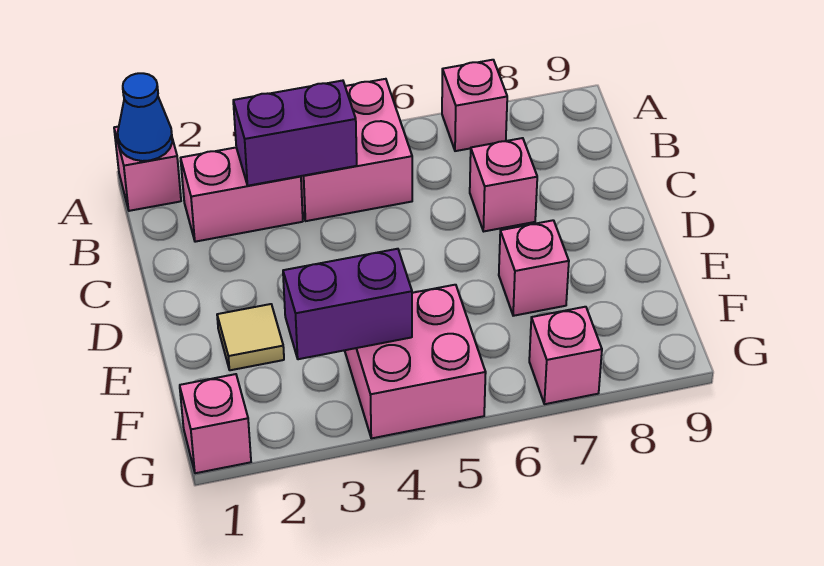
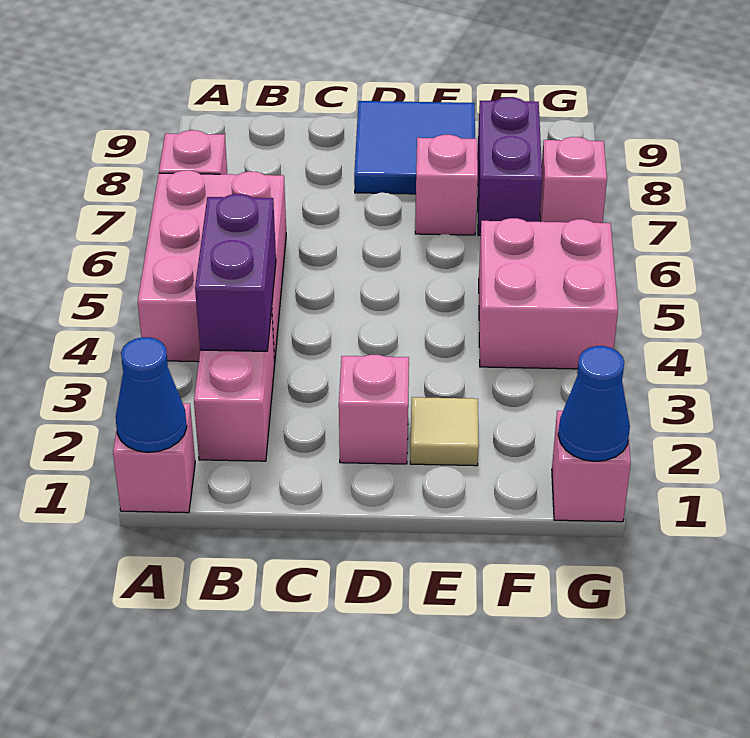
pink brick A4:B5 level 1 -> pink brick A4:B6 level 1
pink brick C7 level 1 -> pink brick D2 level 1
none -> blue tile D8:E9 level 1
purple brick F3:F4 level 2 -> purple brick F7:F8 level 1
none -> blue cone G1 level 2

